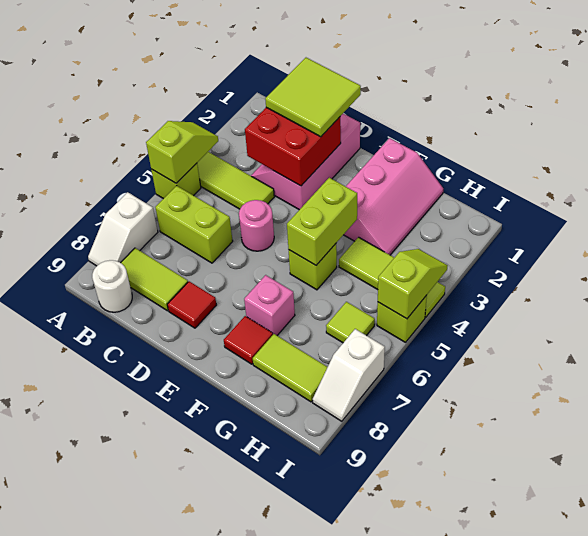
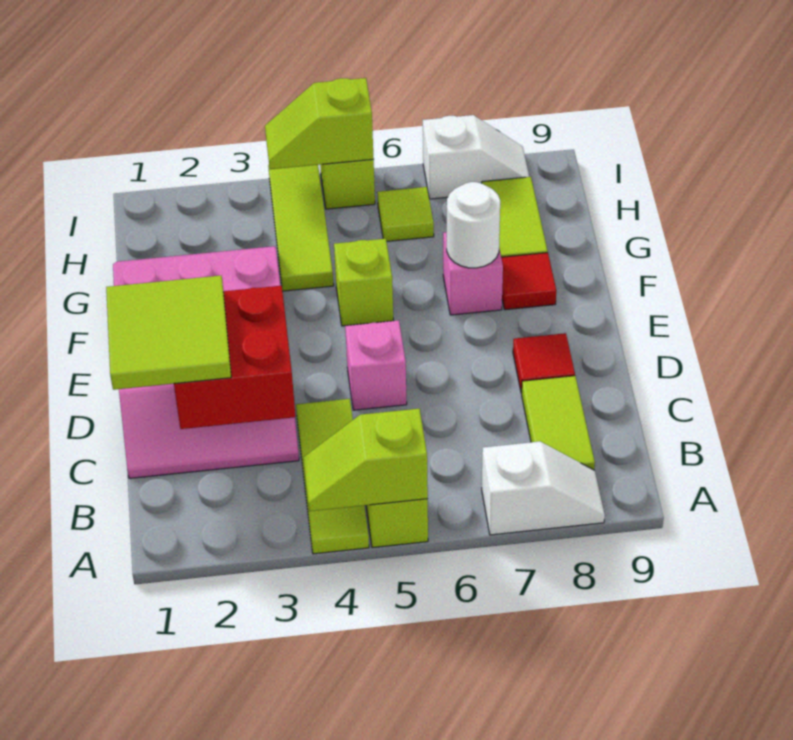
lime brick B6:C6 level 1 -> none
white round brick B9 level 1 -> white round brick F7 level 2
pink round brick D5 level 1 -> pink brick D5 level 1
lime brick F4:F5 level 2 -> none

